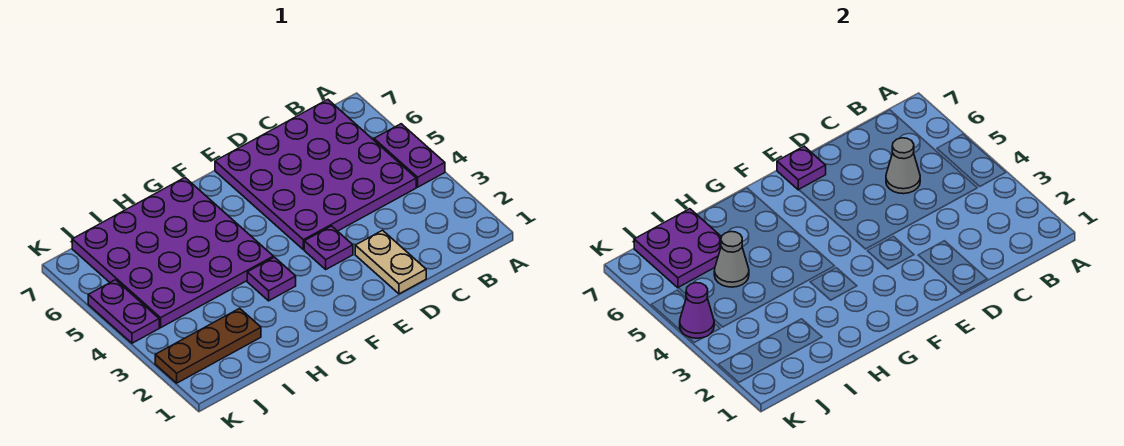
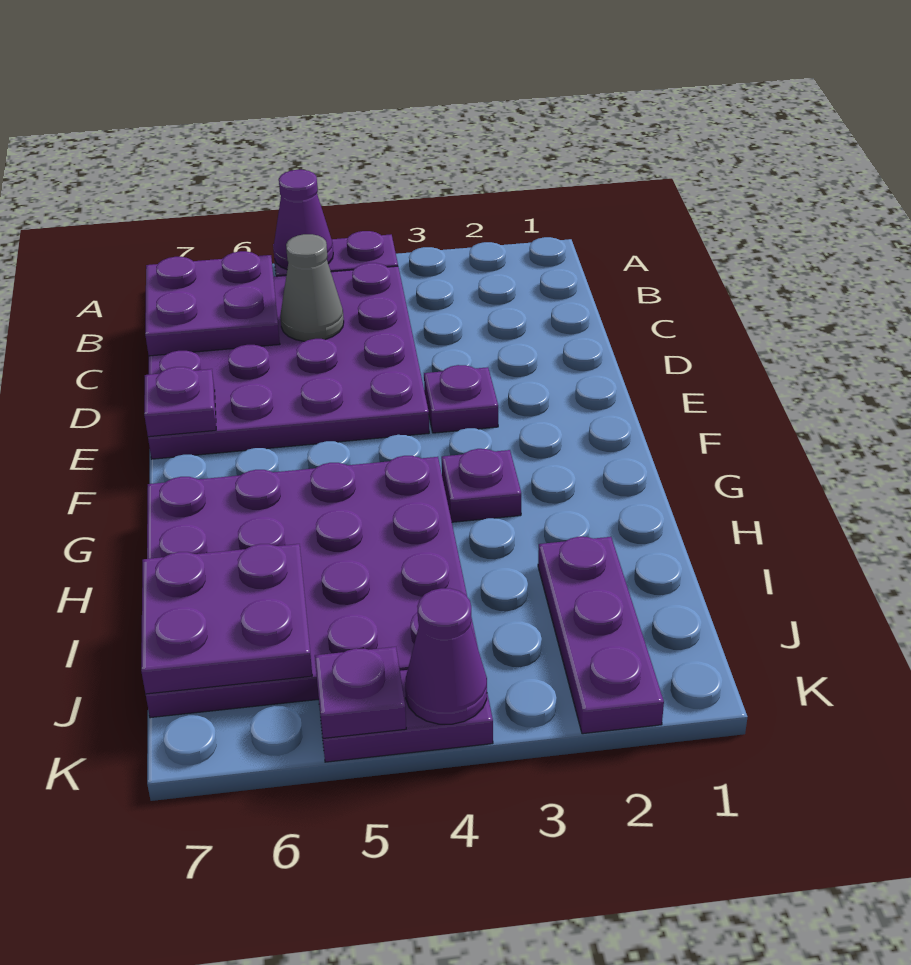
none -> purple cone A5 level 2
none -> purple plate B6:C7 level 2
tan plate D1:D2 level 1 -> none
brown plate I2:K2 level 1 -> purple plate I2:K2 level 1
grey cone I5 level 2 -> none
none -> purple plate K5 level 2

